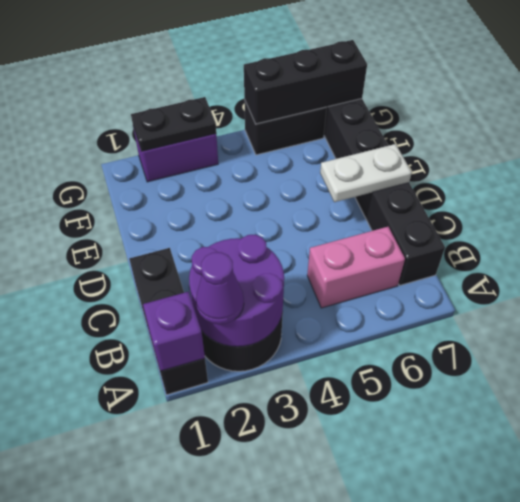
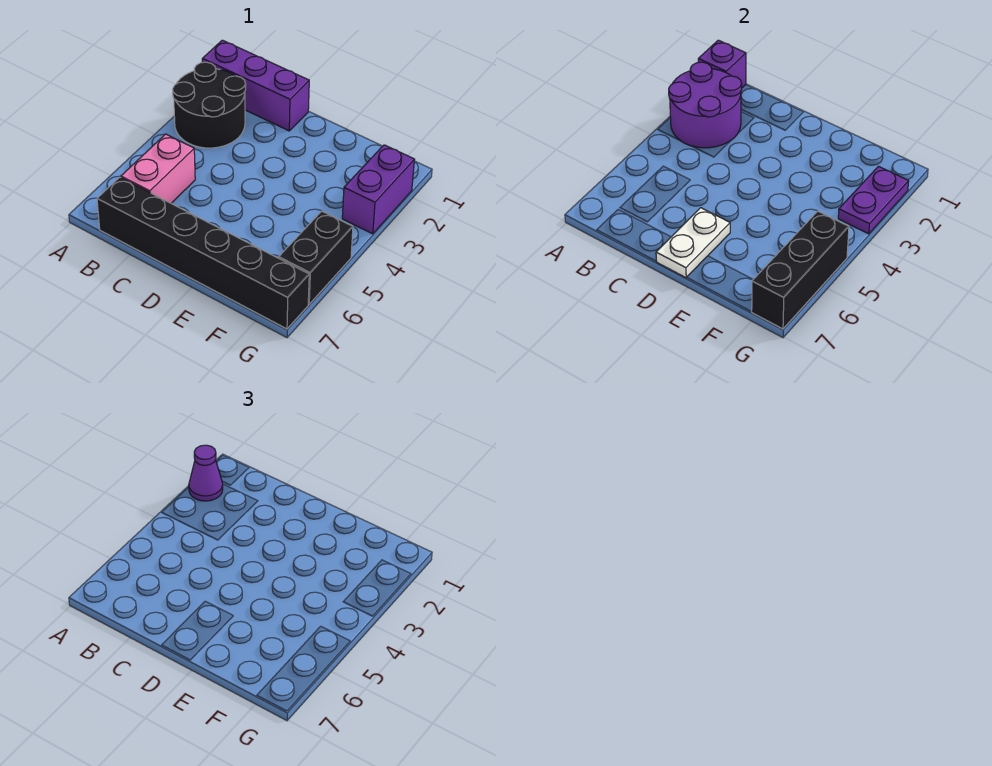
black brick A1:C1 level 1 -> purple brick A1:C1 level 1
black plate G2:G3 level 2 -> purple plate G2:G3 level 2

